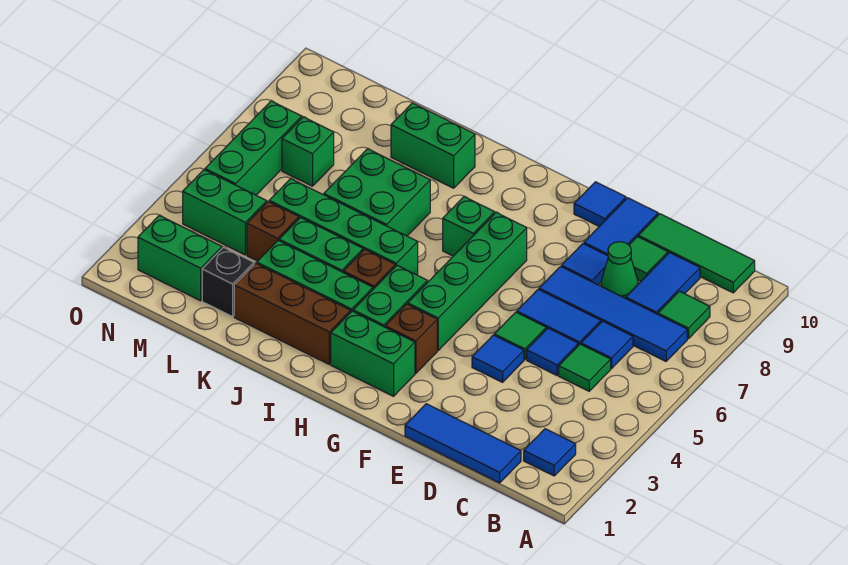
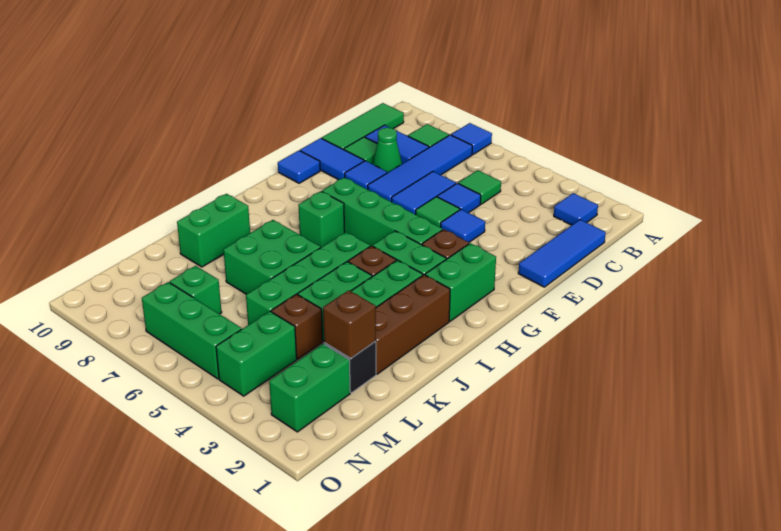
blue tile C6 level 1 -> blue tile A7 level 1
none -> brown brick L2 level 2

